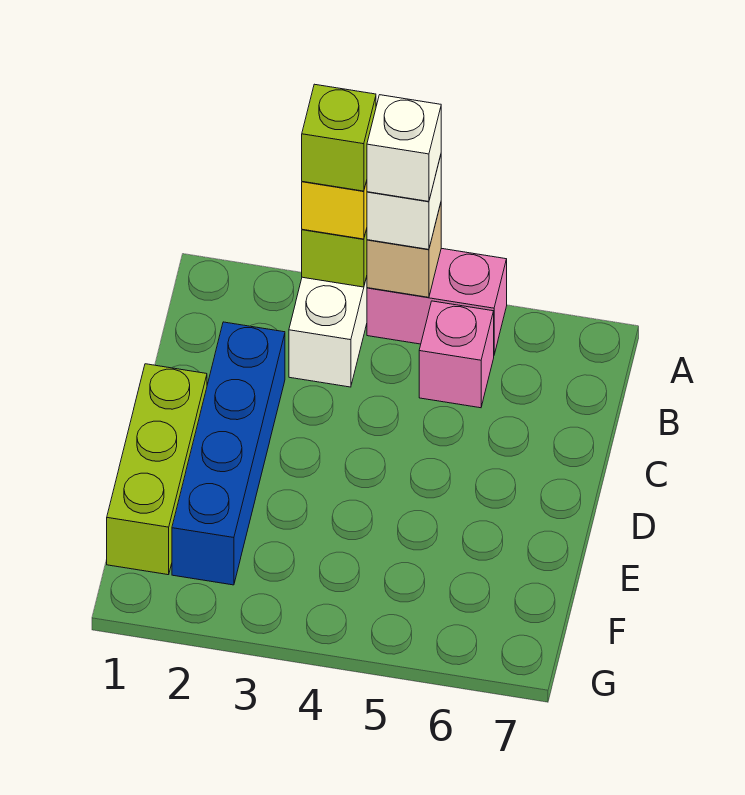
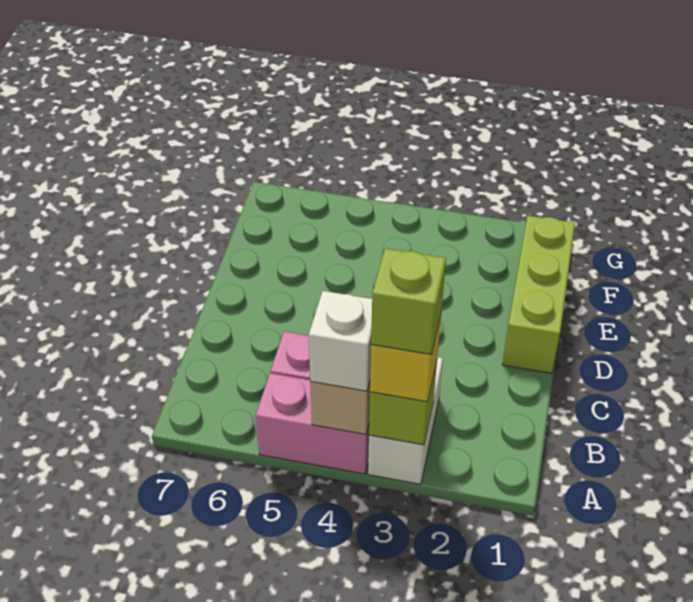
white brick A4 level 4 -> none
blue brick C2:F2 level 1 -> none

